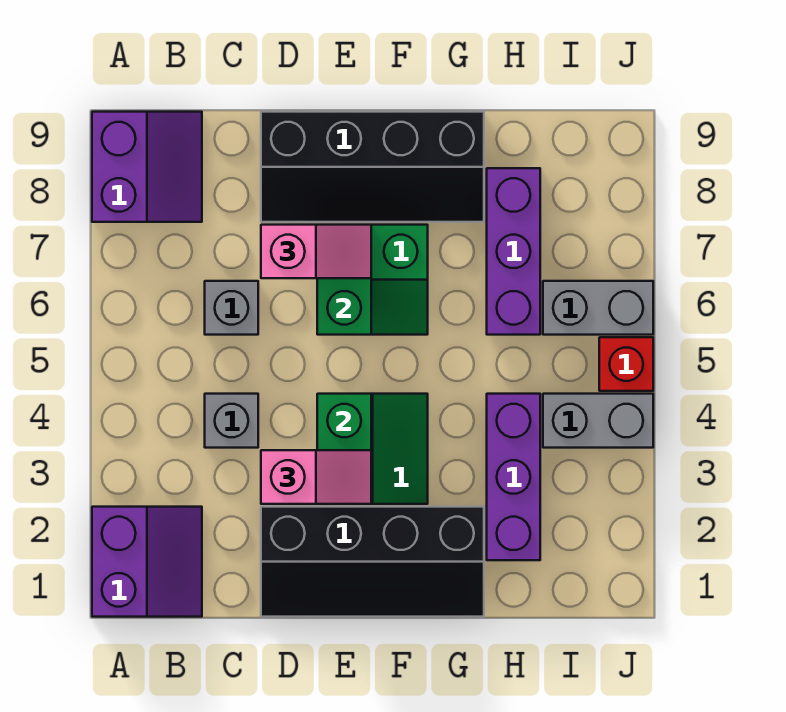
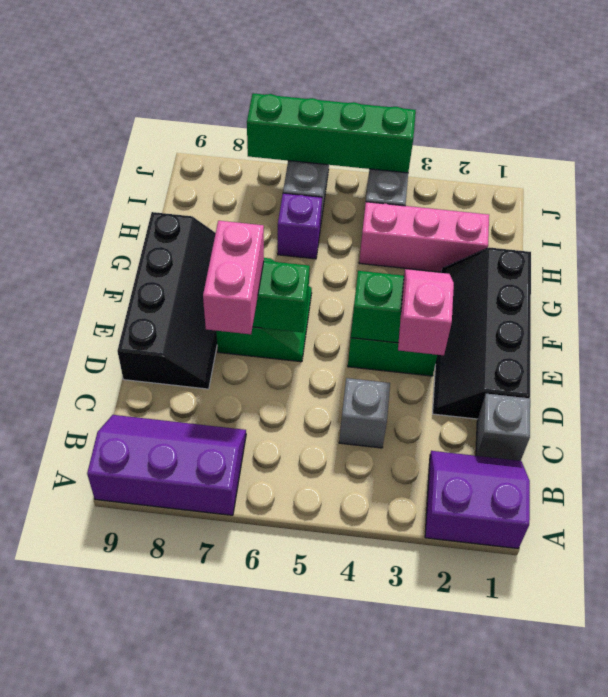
purple slope A8:B9 level 1 top A -> purple slope A7:B9 level 1 top A
grey brick C6 level 1 -> grey brick C1 level 1
black slope D1:G2 level 1 top 2 -> black slope D1:G2 level 1 top 1
pink slope D7:E7 level 3 top D -> pink brick D7:E7 level 3
purple brick H2:H4 level 1 -> pink brick H2:H4 level 1
purple brick H6:H8 level 1 -> purple brick H6 level 1
none -> green brick J4:J7 level 2
red brick J5 level 1 -> none

